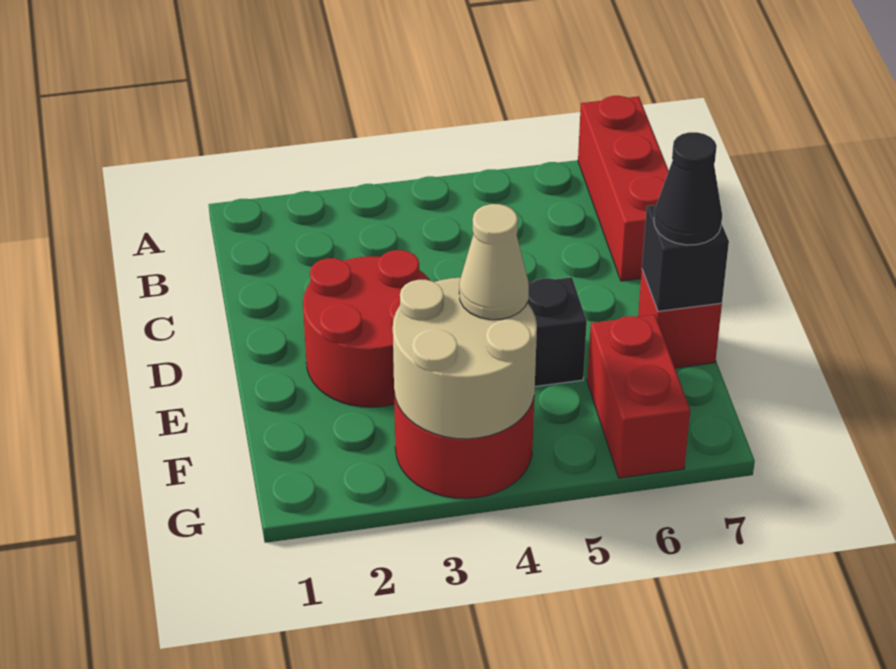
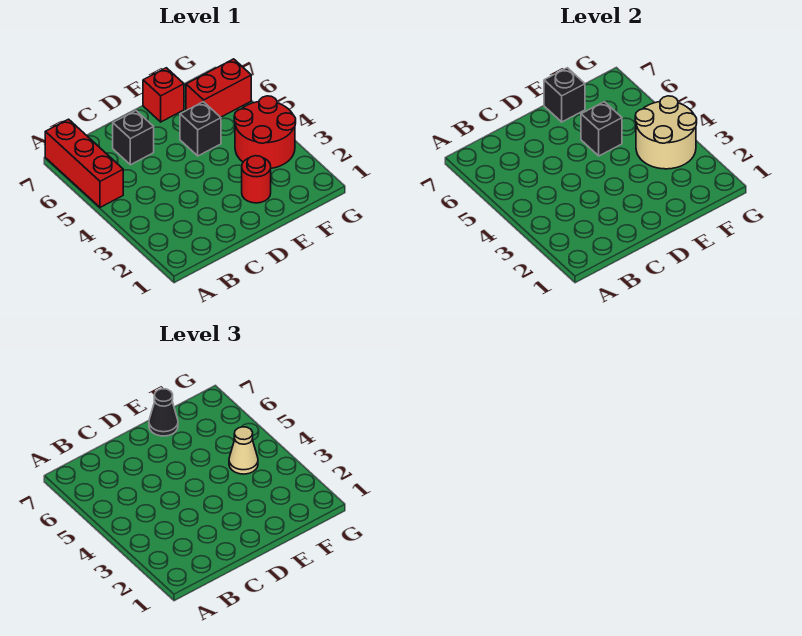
red brick A7:C7 level 1 -> red brick A5:A7 level 1
none -> black brick C6 level 1
red round brick D2:E3 level 1 -> red round brick E2 level 1
none -> black brick E5 level 2

